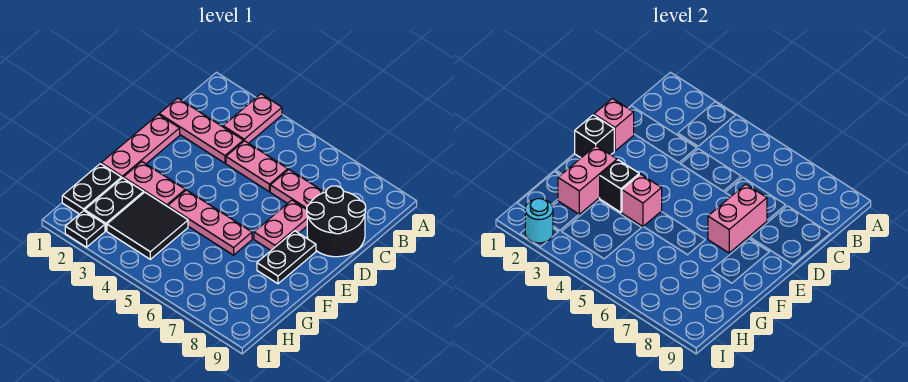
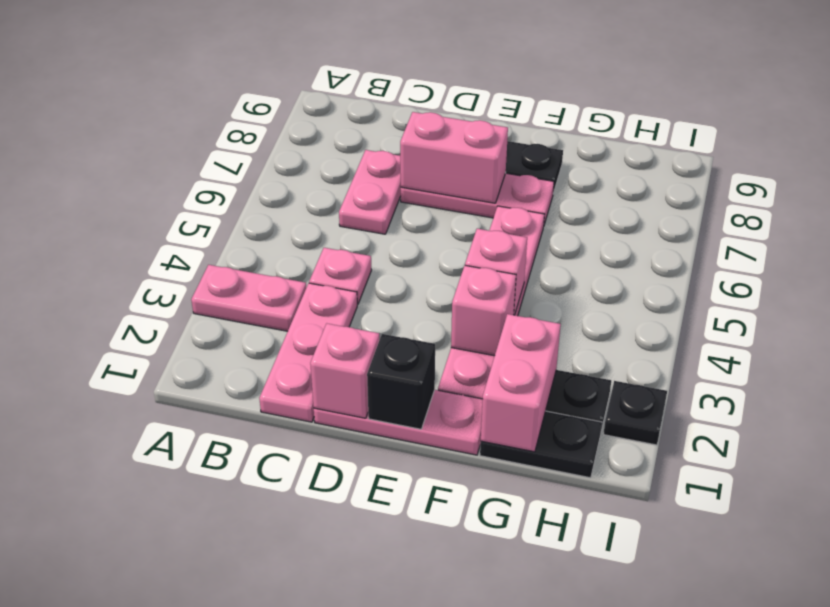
pink plate C4:C5 level 1 -> pink plate C4 level 1
black round brick C8:D9 level 1 -> none
pink plate D7:E7 level 1 -> pink plate D7:F7 level 1
pink brick F2:G2 level 2 -> pink brick G1:G2 level 2
black brick F3 level 2 -> pink brick F3 level 2
black tile G3:H4 level 1 -> none
cyan round brick I2 level 2 -> none

